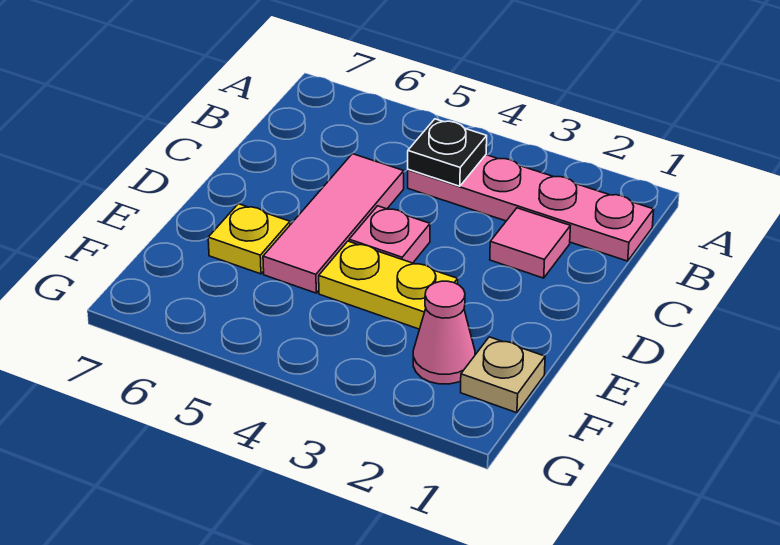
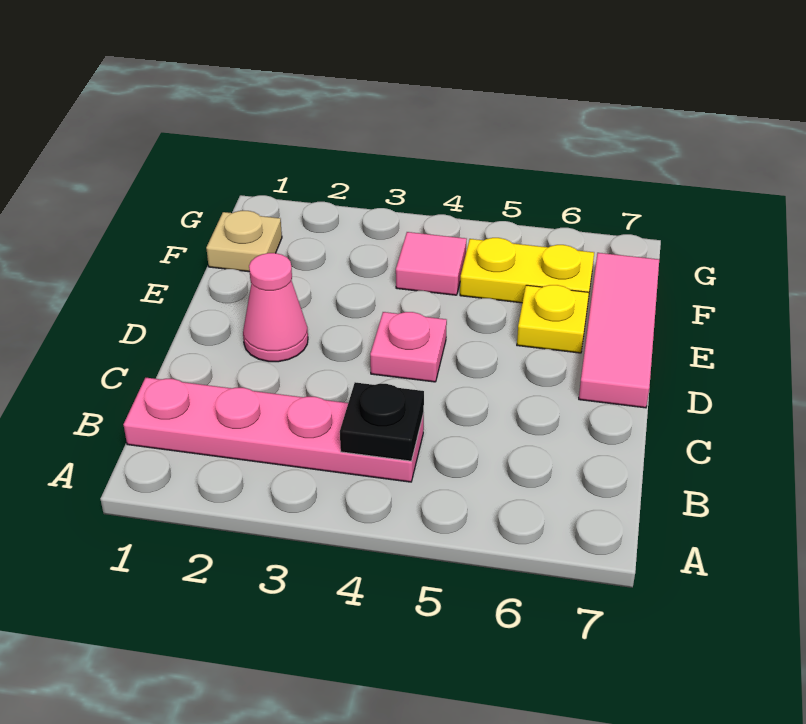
pink tile C2 level 1 -> pink tile F4 level 1
pink tile C5:E5 level 1 -> pink tile D7:F7 level 1
yellow plate E3:E4 level 1 -> yellow plate F5:F6 level 1
pink cone F2 level 1 -> pink cone D2 level 1

